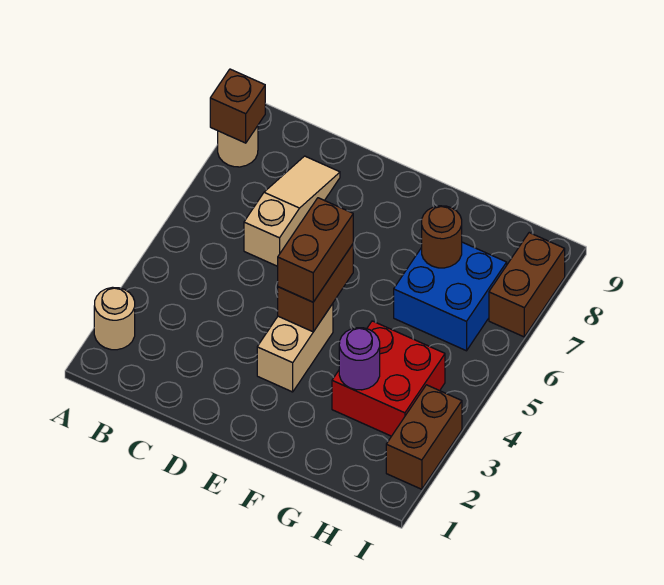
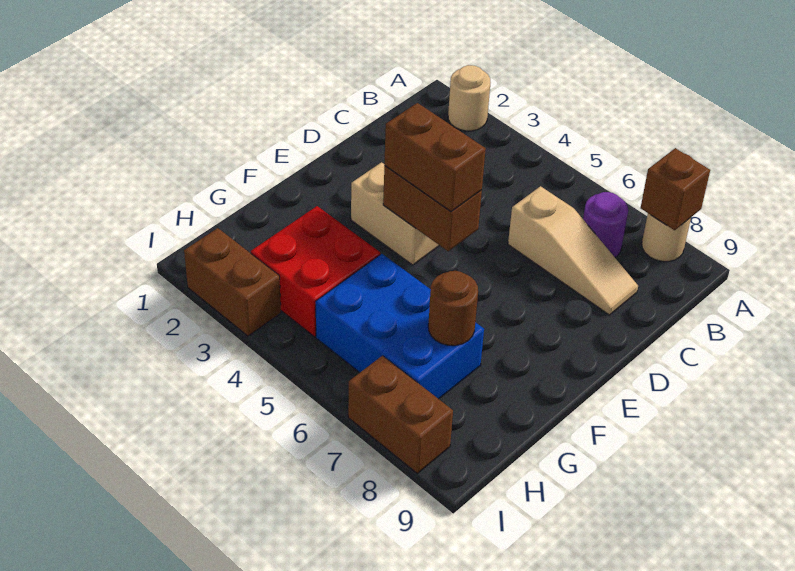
purple round brick G3 level 2 -> purple round brick B7 level 1
blue brick G6:H7 level 1 -> blue brick G5:H7 level 1

